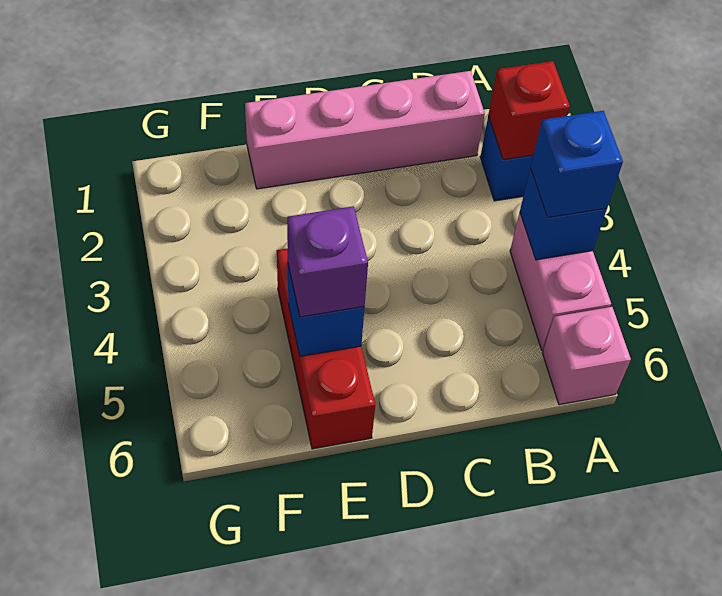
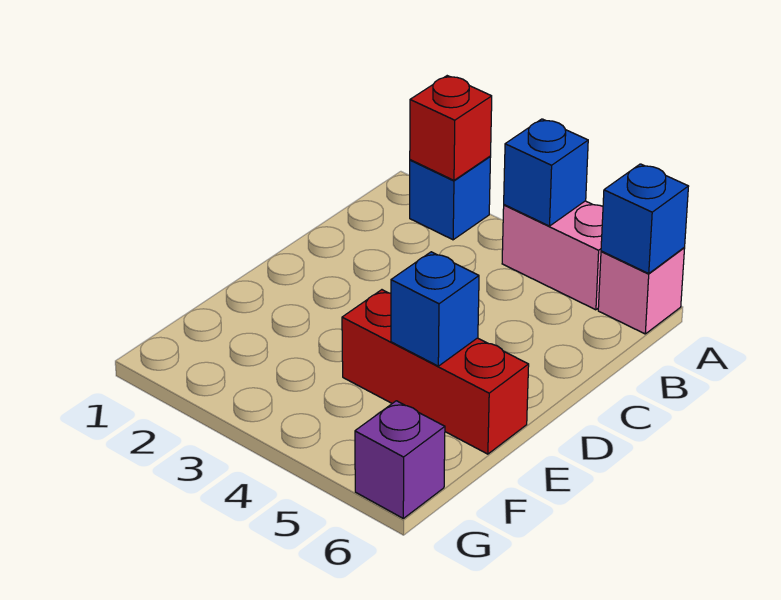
blue brick A4 level 3 -> blue brick A6 level 2
pink brick B1:E1 level 1 -> none
purple brick E5 level 3 -> purple brick G6 level 1

